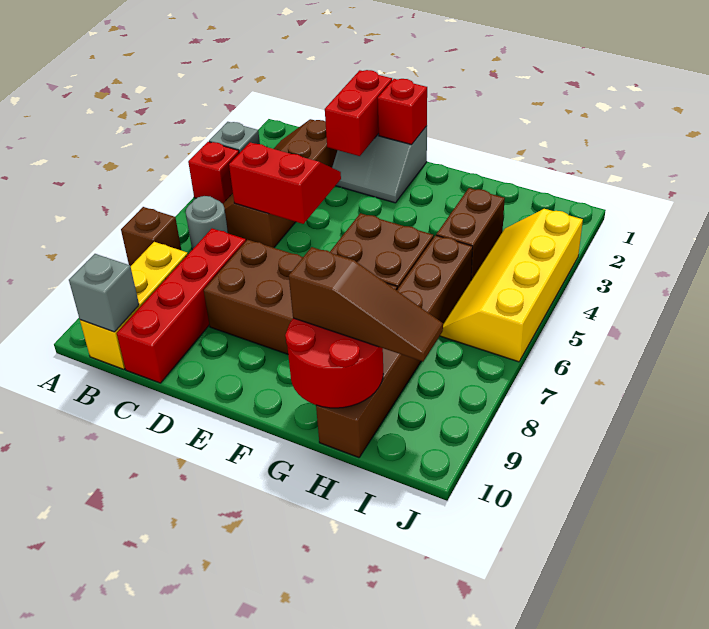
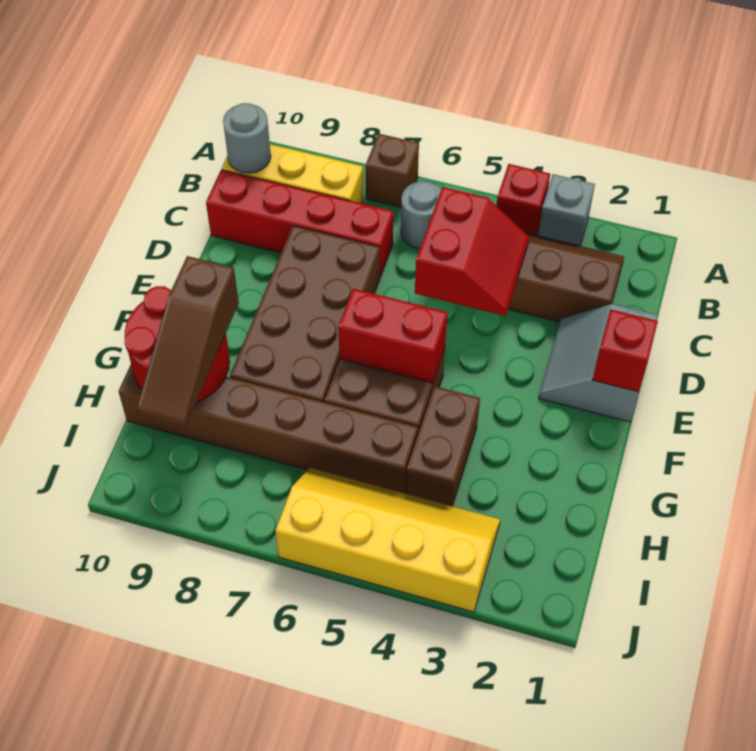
grey brick B10 level 2 -> grey round brick B10 level 2
red brick D1:D2 level 2 -> red brick F5:F6 level 2
brown brick H3:H4 level 1 -> brown brick G4:H4 level 1

